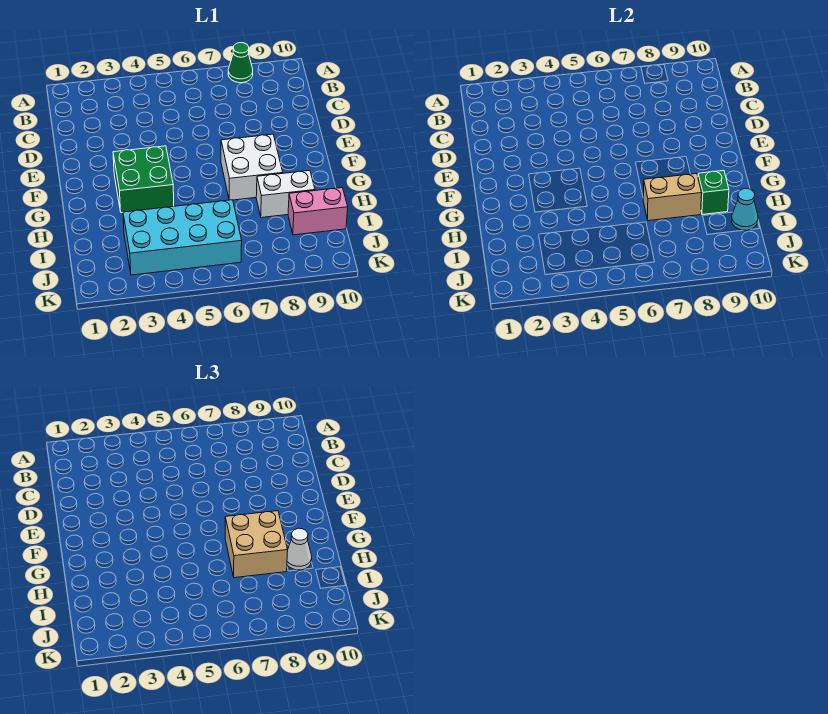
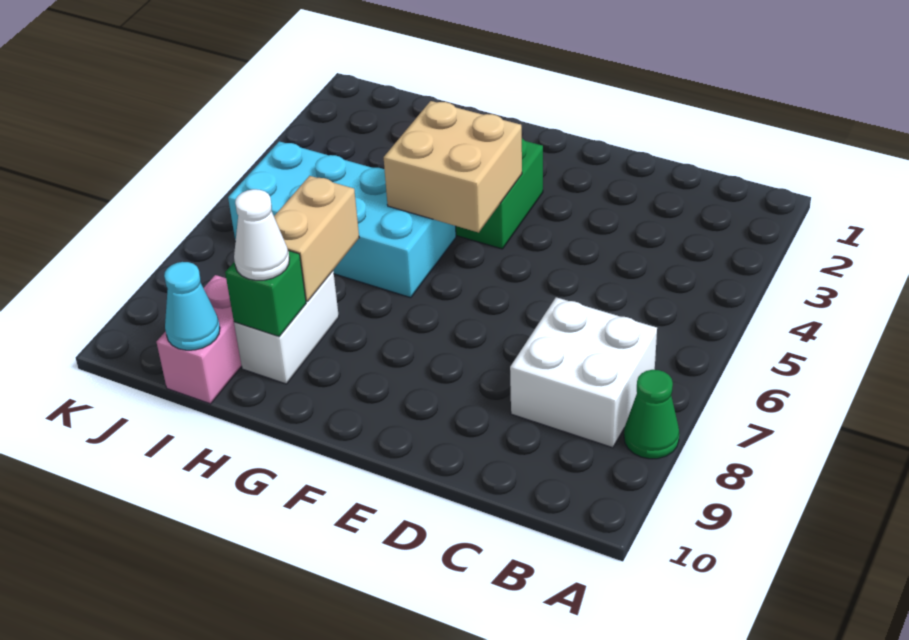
white brick F7:G8 level 1 -> white brick B7:C8 level 1
tan brick G7:H8 level 3 -> tan brick F4:G5 level 2
cyan brick I3:J6 level 1 -> cyan brick G5:J6 level 1

